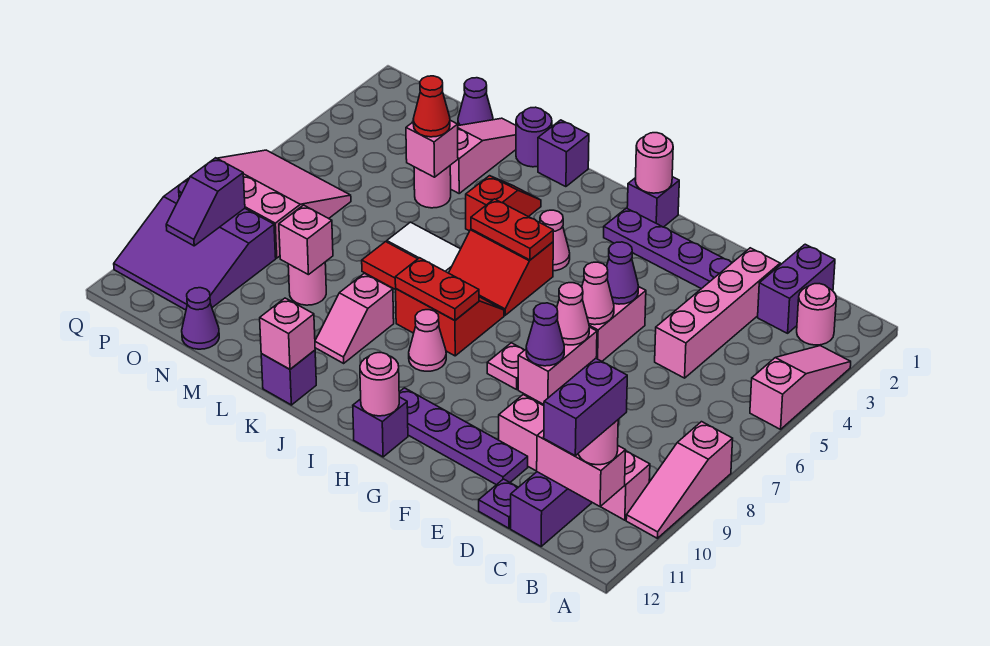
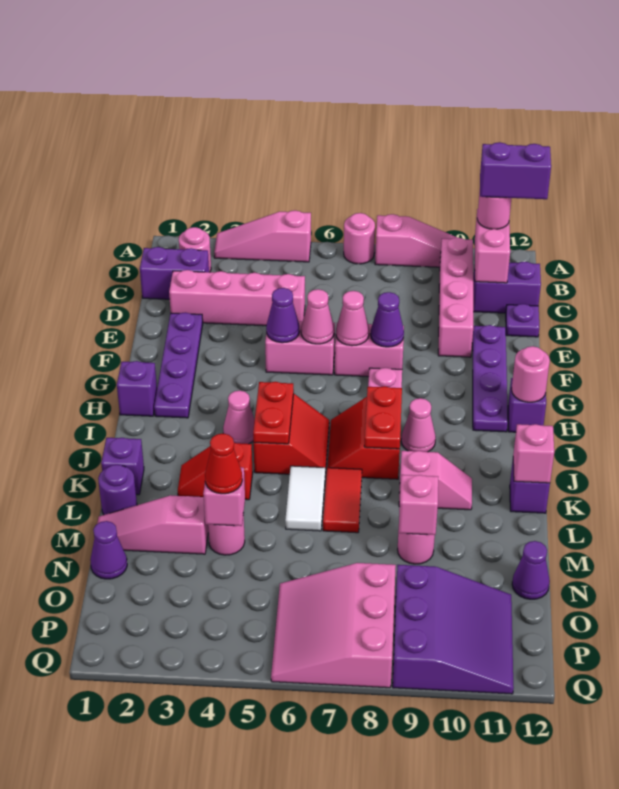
pink round brick H1 level 2 -> pink round brick A7 level 1
purple slope P9:P10 level 2 top 9 -> none

